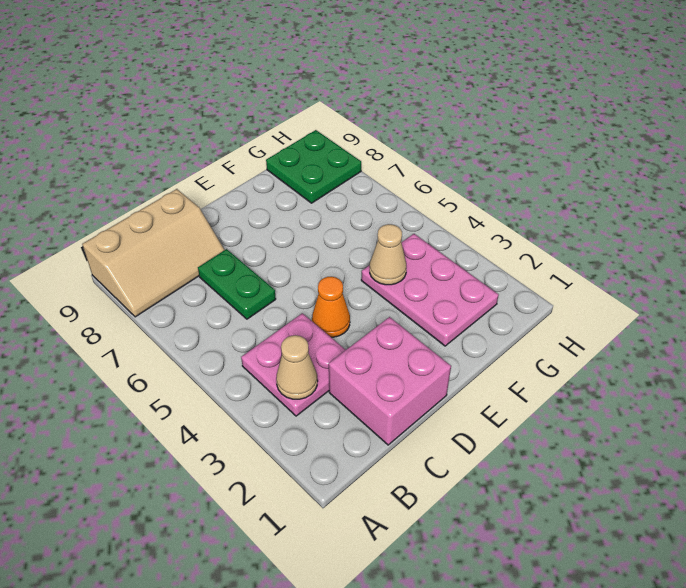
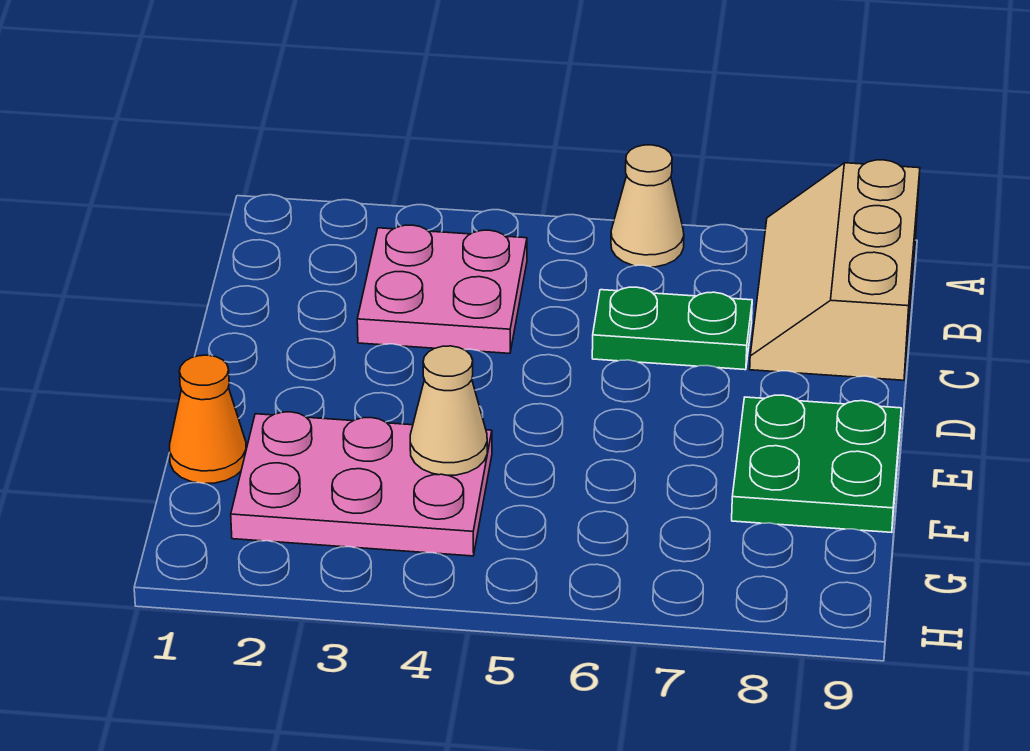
tan cone B3 level 2 -> tan cone A6 level 1
pink brick C1:D2 level 1 -> none
orange cone D4 level 1 -> orange cone F1 level 1
green plate G8:H9 level 1 -> green plate E8:F9 level 1

